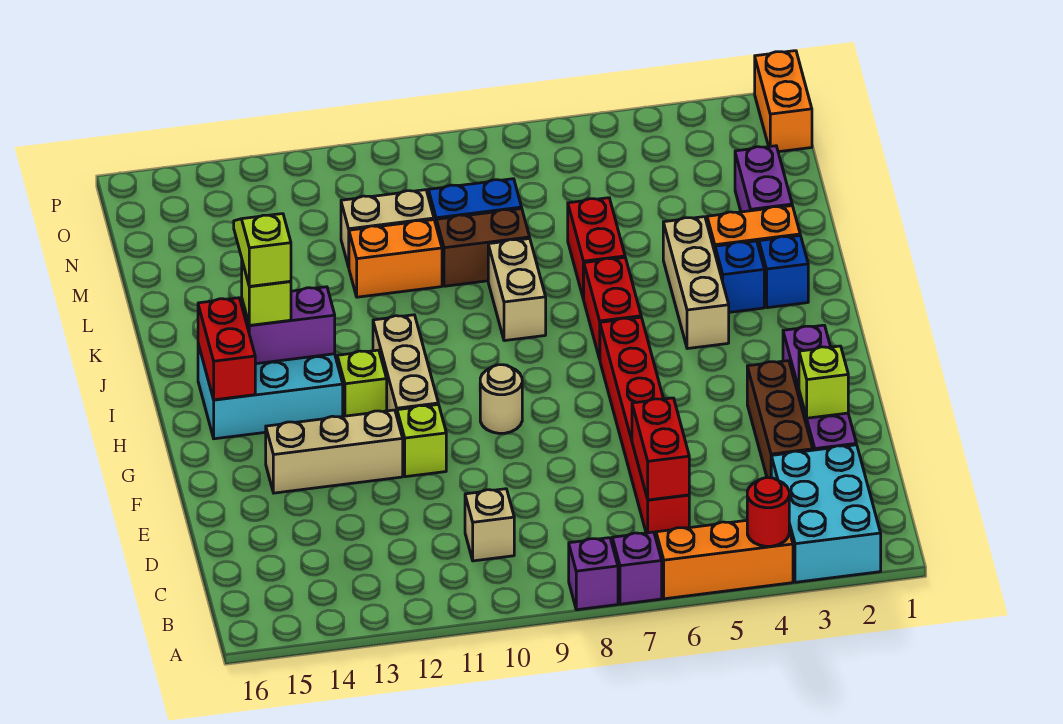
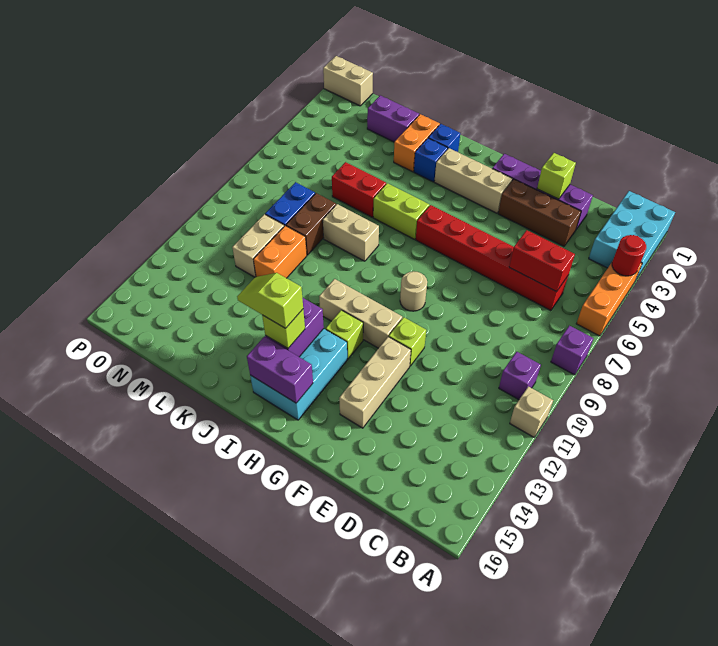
cyan brick A2:C3 level 1 -> cyan brick A1:B3 level 1
purple brick A7 level 1 -> purple brick B10 level 1
tan brick C10 level 1 -> tan brick A11 level 1
red brick H15:I15 level 2 -> purple brick H15:I15 level 2
tan brick I4:K4 level 1 -> tan brick G3:I3 level 1
red brick I6:J6 level 1 -> lime brick I6:J6 level 1
orange brick O1:P1 level 1 -> tan brick O1:P1 level 1

